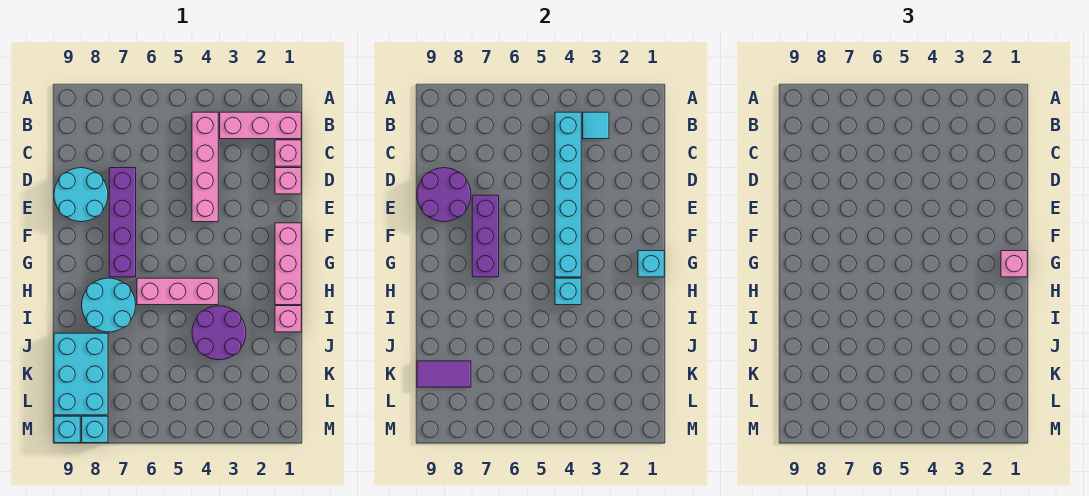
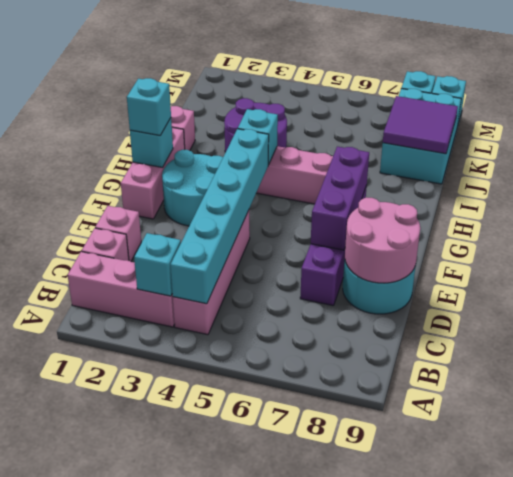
cyan tile B3 level 2 -> cyan brick B3 level 2
purple round brick D8:E9 level 2 -> pink round brick D8:E9 level 2
pink brick G1 level 3 -> cyan brick G1 level 3
cyan round brick H7:I8 level 1 -> cyan round brick F2:G3 level 1
purple tile K8:K9 level 2 -> purple tile J8:K9 level 2

